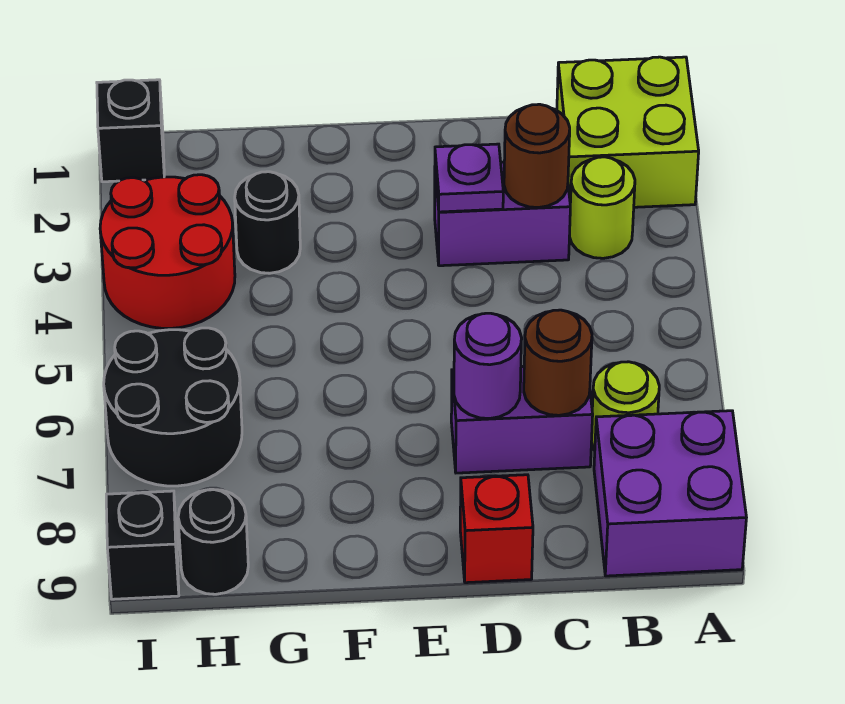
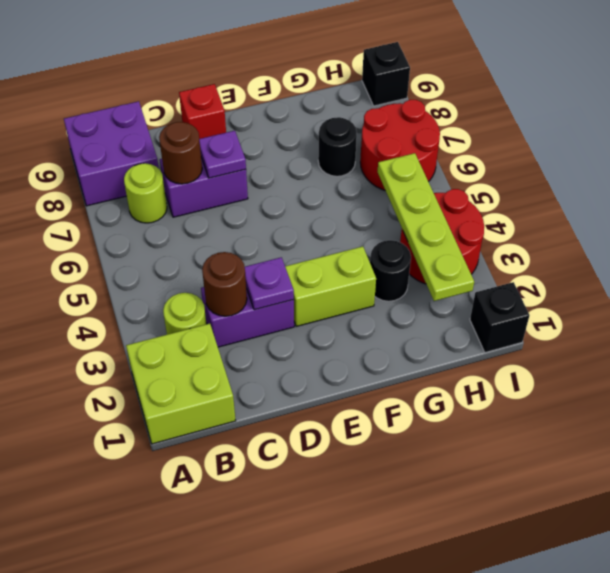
purple round brick D7 level 2 -> purple plate D7 level 2
none -> lime brick E3:F3 level 1
none -> lime plate H2:H5 level 2
black round brick H6:I7 level 1 -> red round brick H6:I7 level 1
black round brick H9 level 1 -> black round brick G7 level 1

